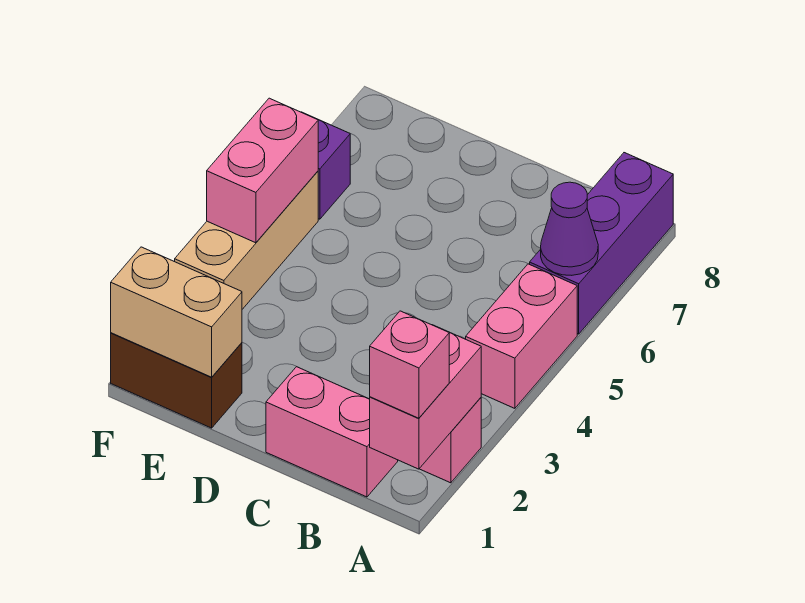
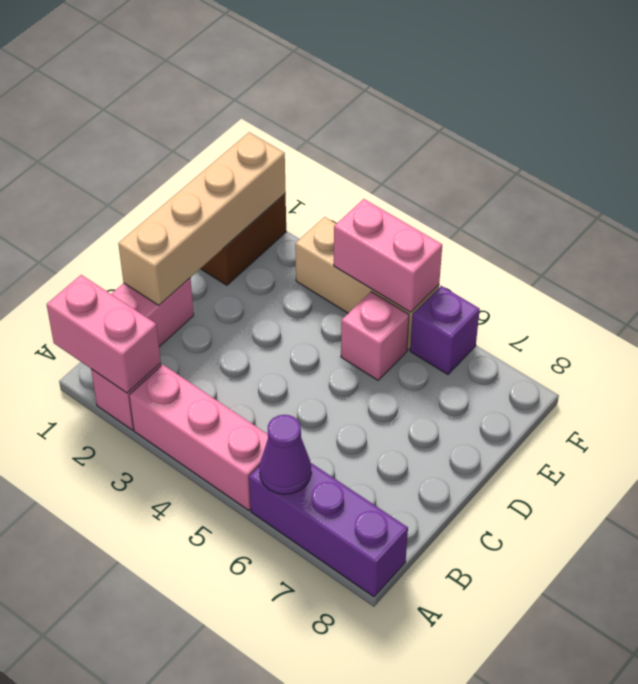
pink brick A1 level 3 -> pink brick E5 level 1
pink brick A4:A5 level 1 -> pink brick A3:A5 level 1
tan brick E1:F1 level 2 -> tan brick C1:F1 level 2

